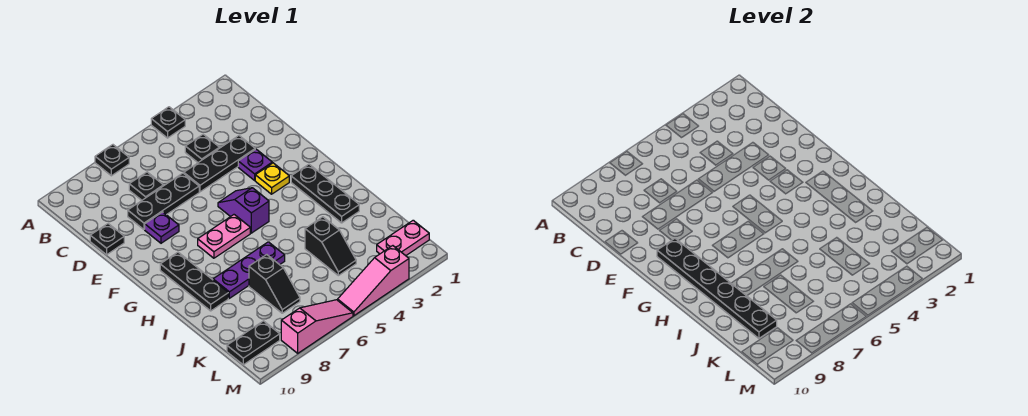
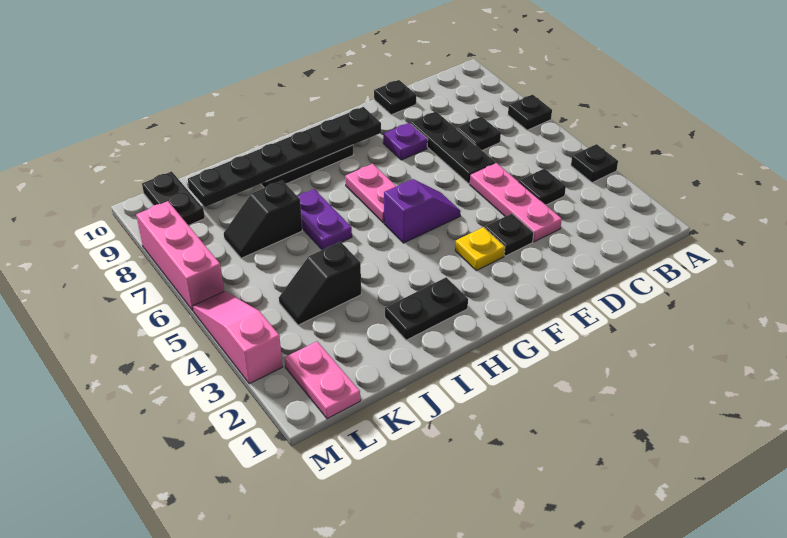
black plate D3:D5 level 1 -> pink plate D3:D5 level 1
purple plate E3 level 1 -> black plate E3 level 1
black plate G2:I2 level 1 -> black plate H2:I2 level 1
purple plate I6:I8 level 1 -> purple plate I6:I7 level 1
pink slope M6:M8 level 1 top 8 -> pink brick M6:M8 level 1

